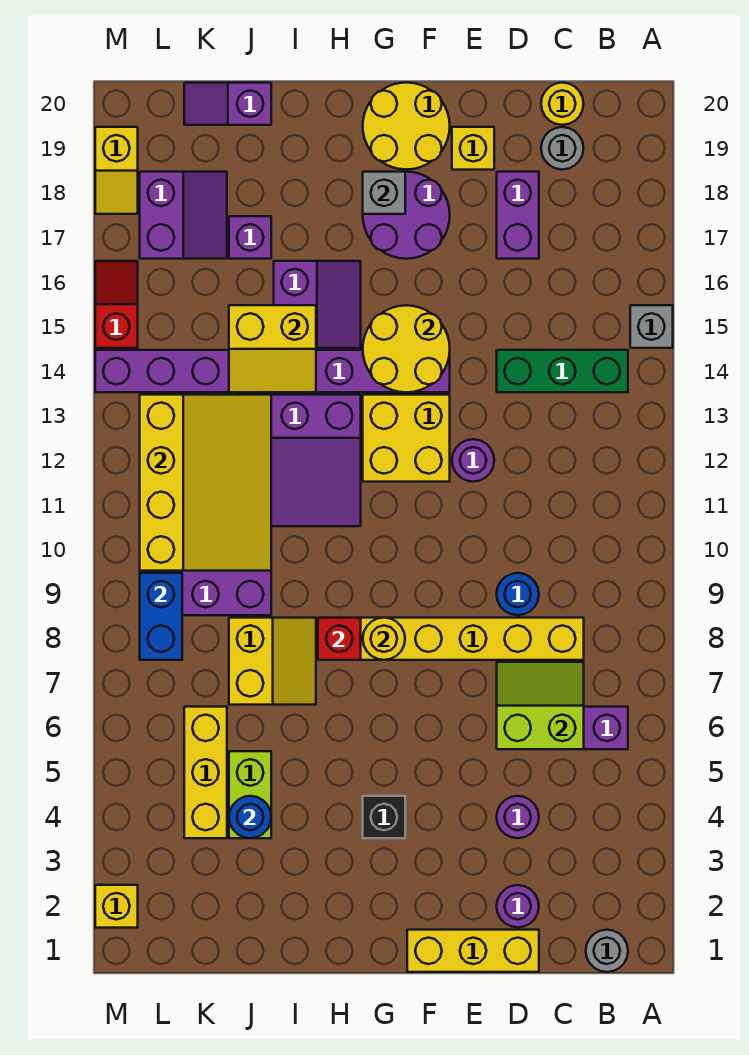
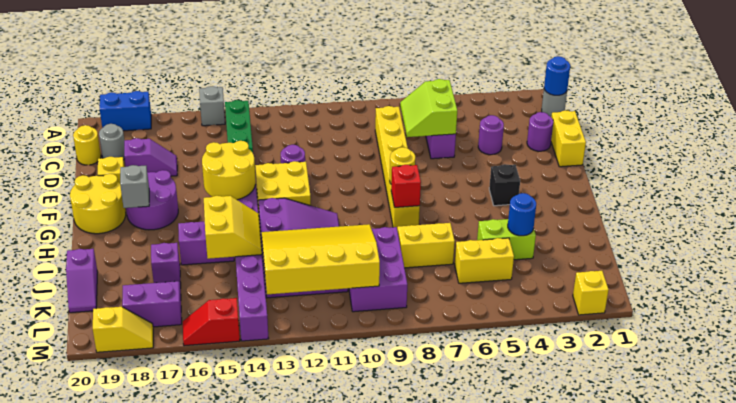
yellow brick D1:F1 level 1 -> yellow brick D1:E1 level 1
blue round brick D9 level 1 -> blue round brick B1 level 2
purple brick D17:D18 level 1 -> purple slope D17:D18 level 1 top 18
yellow brick K4:K6 level 1 -> yellow brick K5:K6 level 1
blue brick L8:L9 level 2 -> blue brick A18:A19 level 1

